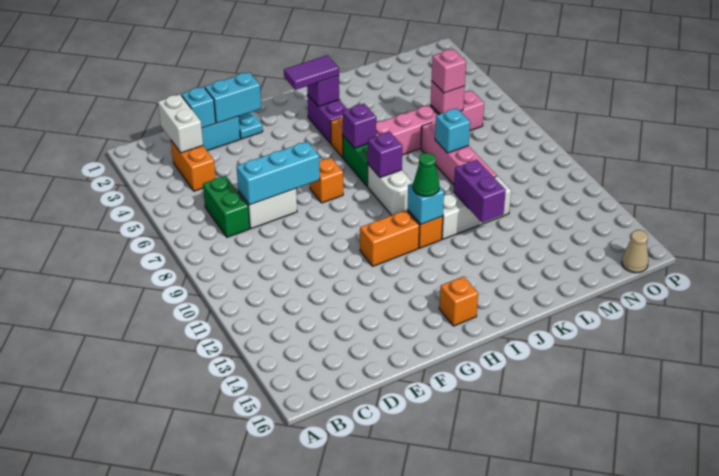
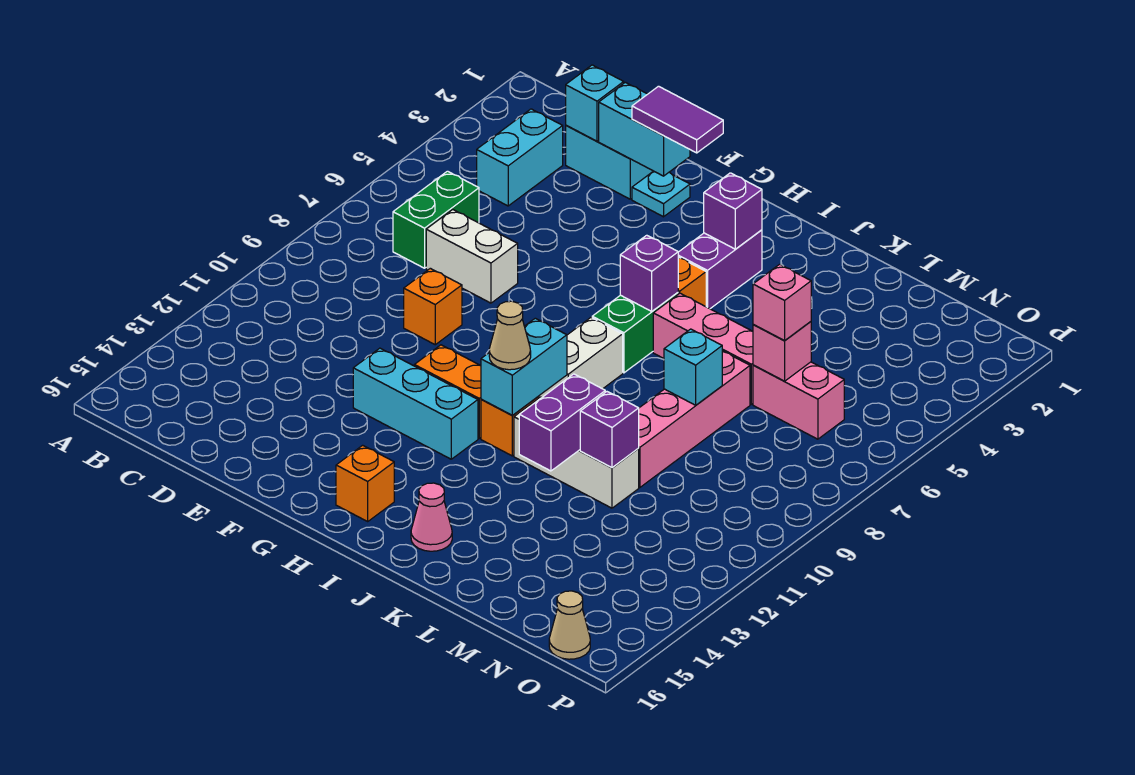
white brick C2:C3 level 2 -> none
orange brick C3:C4 level 1 -> cyan brick C3:C4 level 1
cyan brick D7:F7 level 2 -> cyan brick F12:H12 level 1
orange brick G7 level 1 -> orange brick E9 level 1
purple tile H3:I3 level 3 -> purple tile F2:G2 level 3
purple brick I8 level 2 -> purple brick L11 level 2
cyan brick I11 level 2 -> cyan brick I10:I11 level 2
green cone I11 level 3 -> tan cone I11 level 3
none -> pink cone J15 level 1

